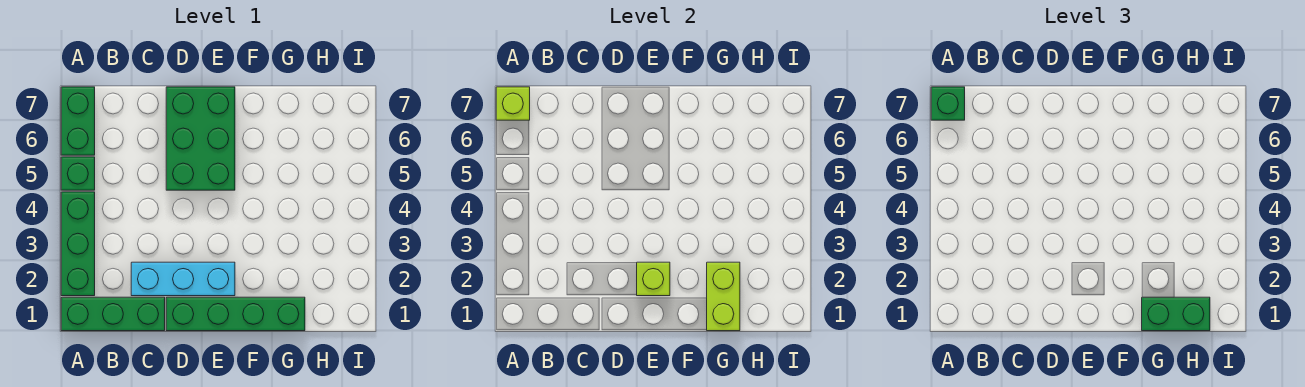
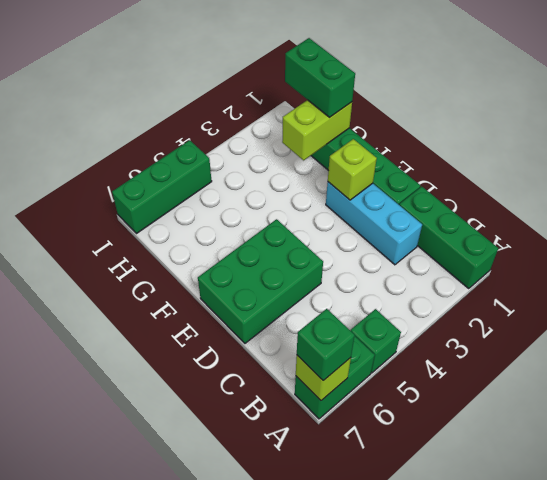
green brick A2:A4 level 1 -> green brick I5:I7 level 1

